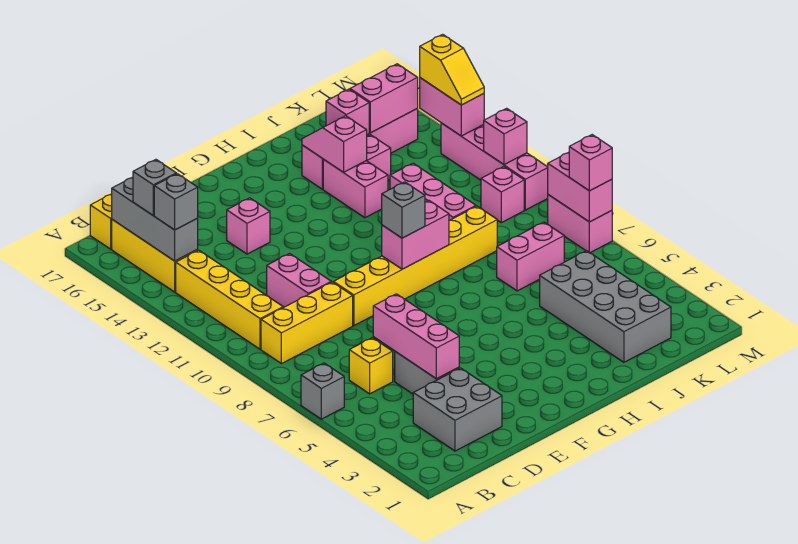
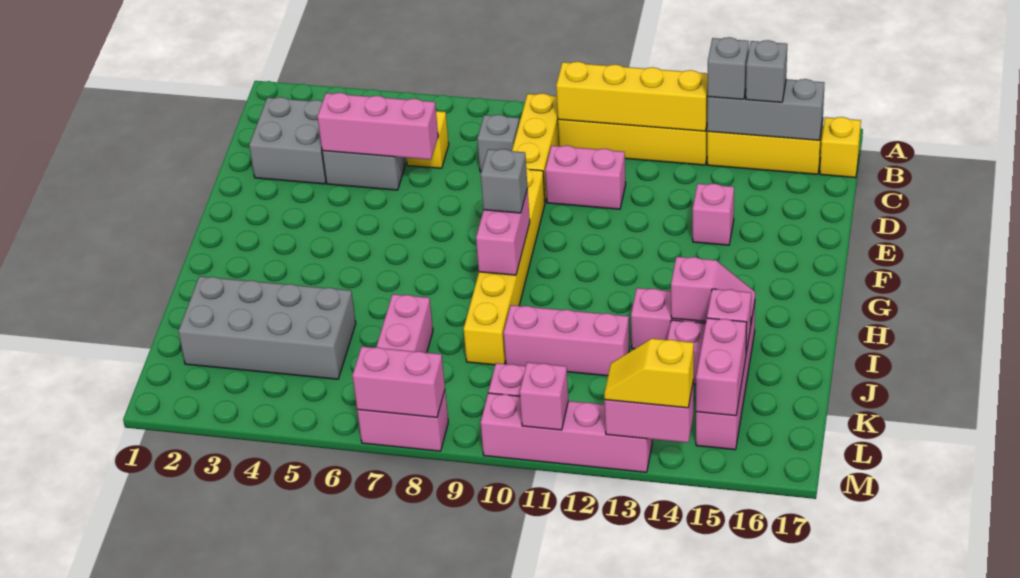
grey brick A6 level 1 -> grey brick C8 level 1
none -> yellow brick B10:B13 level 2
pink brick M7 level 3 -> none

